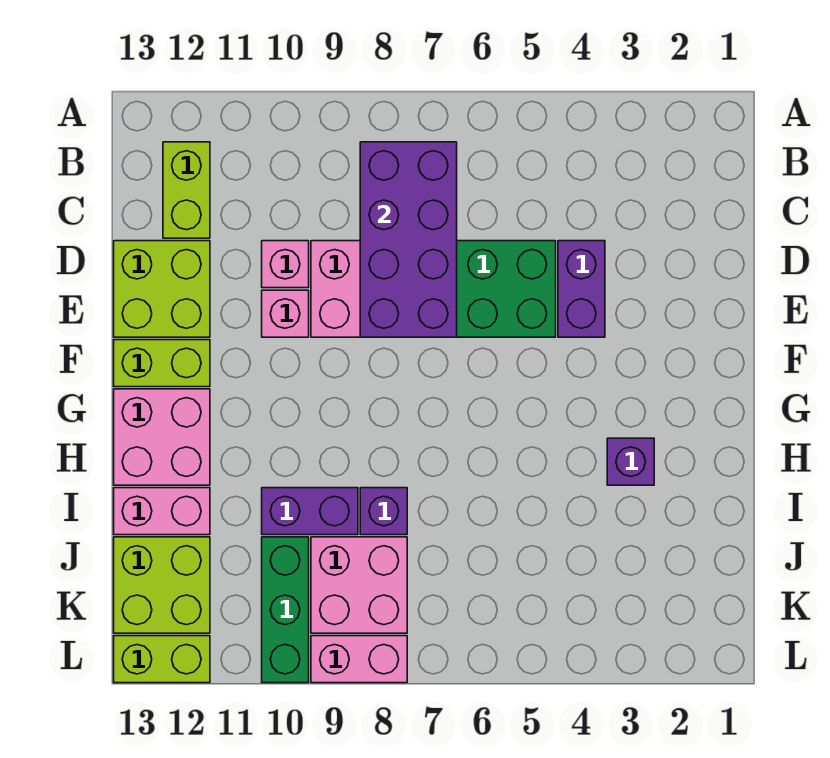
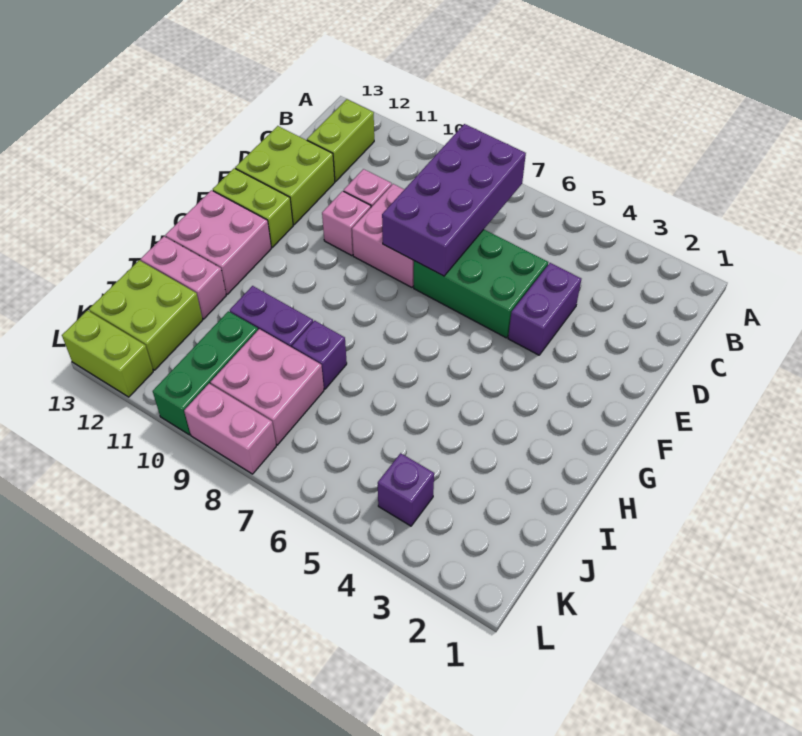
purple brick H3 level 1 -> purple brick K4 level 1

